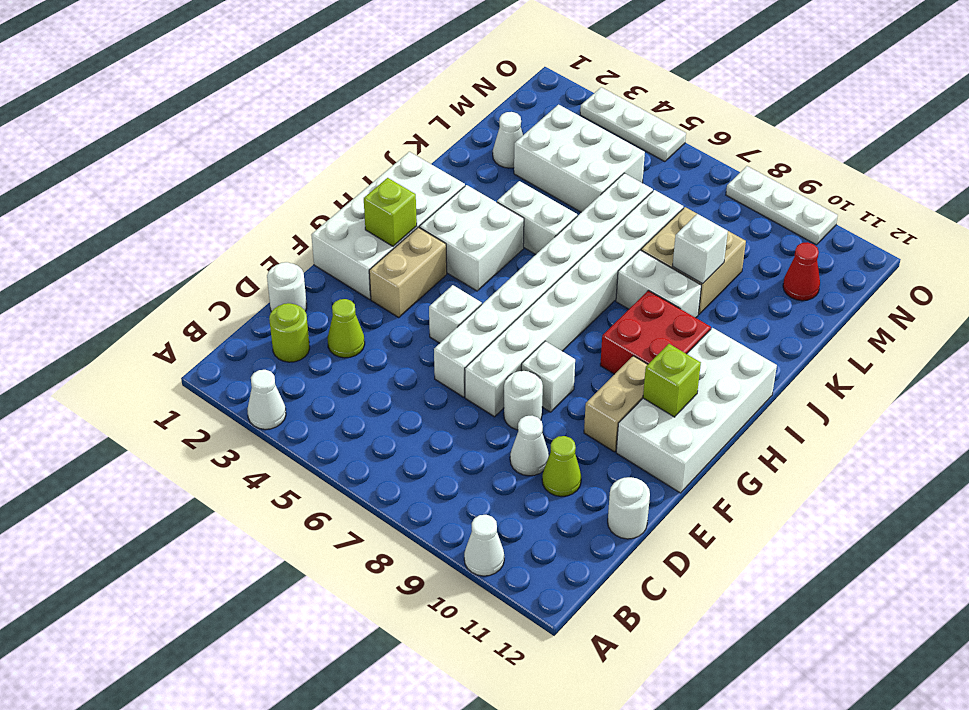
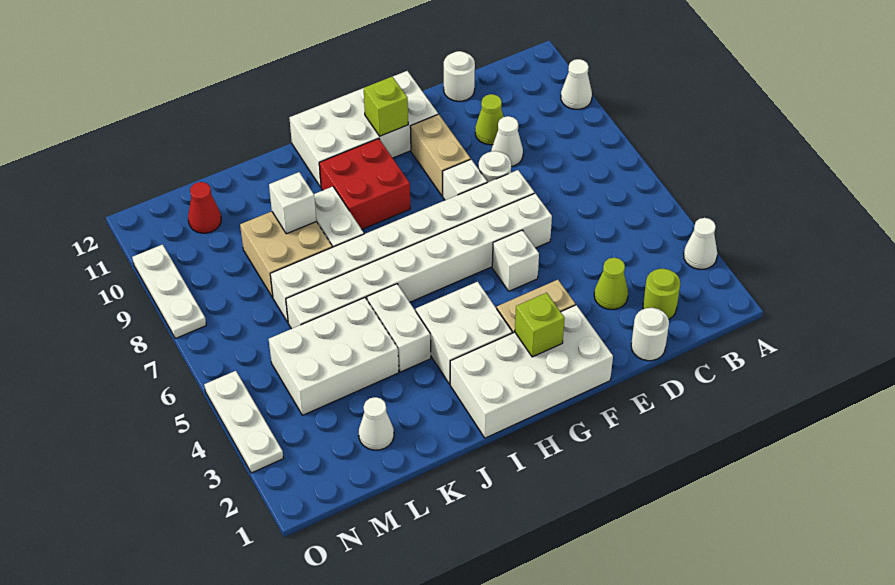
tan brick F10:G10 level 1 -> tan brick F9:F10 level 1
white brick L3:M5 level 1 -> white brick K4:M5 level 1

